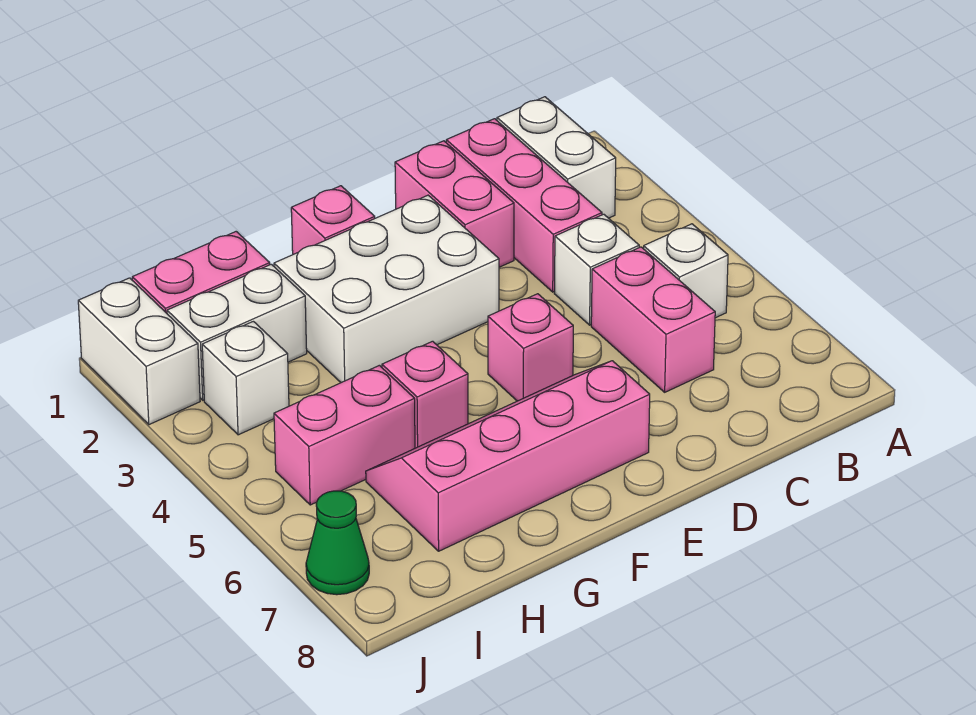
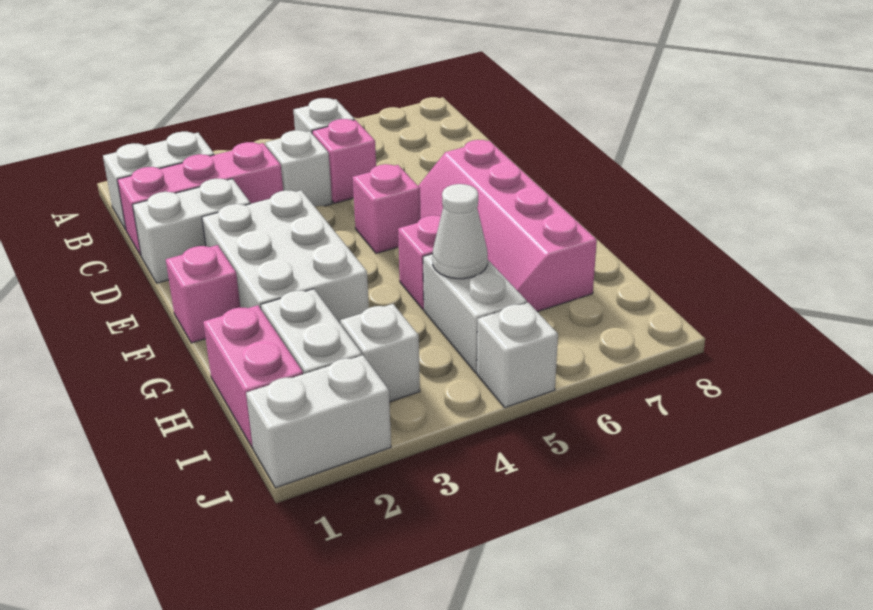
pink brick C5:C6 level 1 -> pink brick C5 level 1
pink brick D1:D2 level 1 -> white brick D1:D2 level 1
pink brick H5:I5 level 1 -> white brick H5:I5 level 1
none -> white cone H5 level 2
none -> white brick J5 level 1
green cone J7 level 1 -> none

